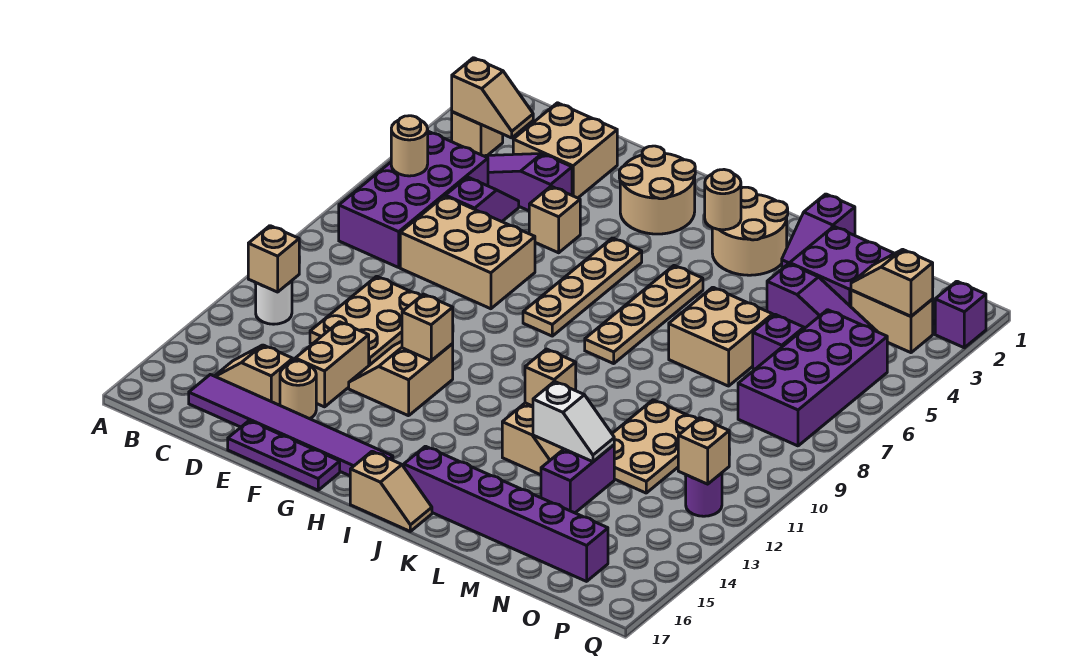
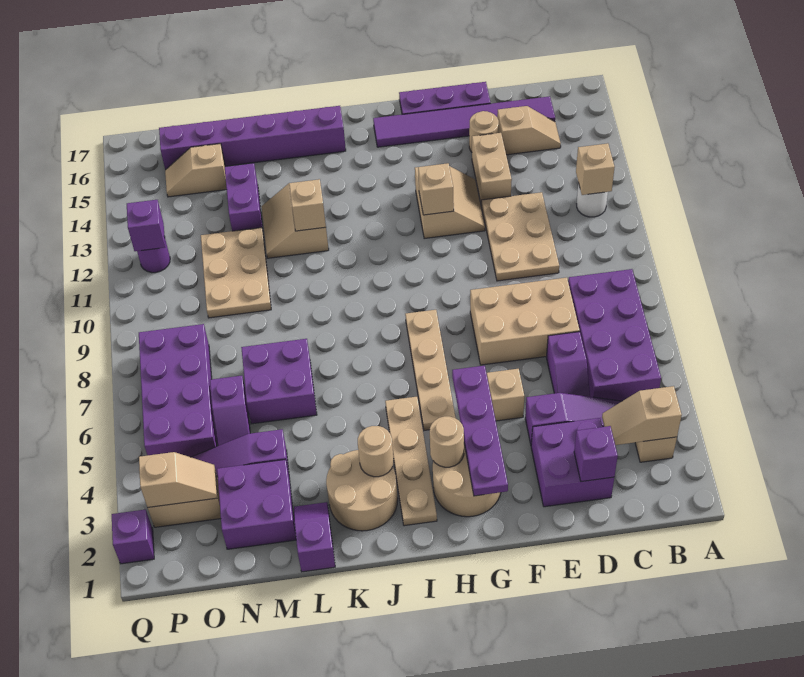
tan round brick B6 level 2 -> tan round brick H3 level 2
tan brick D2:E3 level 1 -> purple brick D2:E3 level 1
none -> purple brick D2 level 2
none -> purple plate G2:G5 level 2
tan slope I17:J17 level 1 top I -> tan slope N15:O15 level 1 top N
tan plate J5:J8 level 1 -> tan plate I2:I5 level 1
tan brick L6:M7 level 1 -> purple brick L6:M7 level 1
white slope L13:M13 level 2 top L -> none
tan brick P12 level 2 -> purple brick P12 level 2

